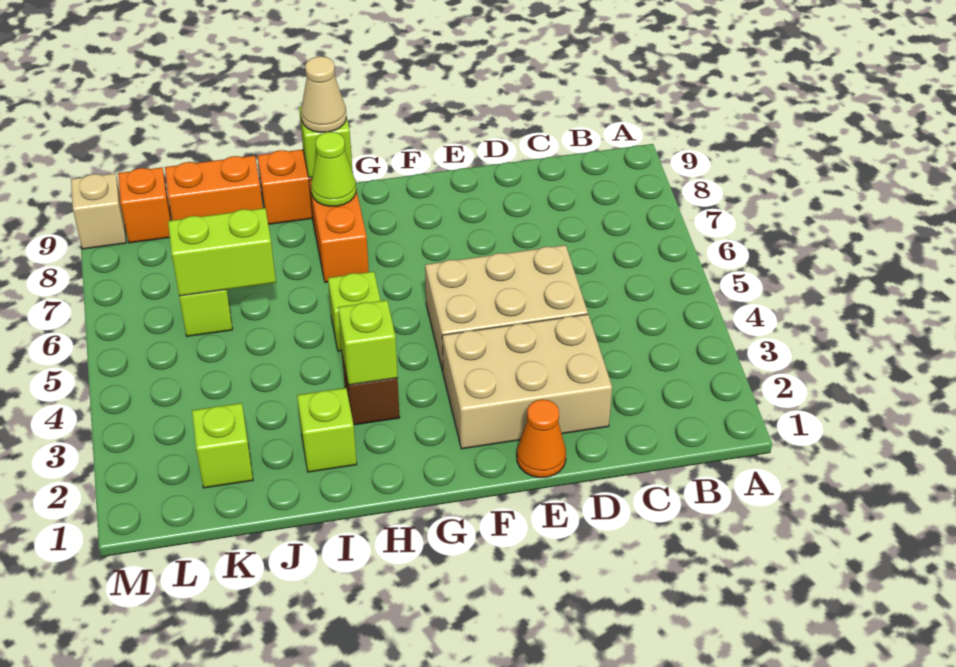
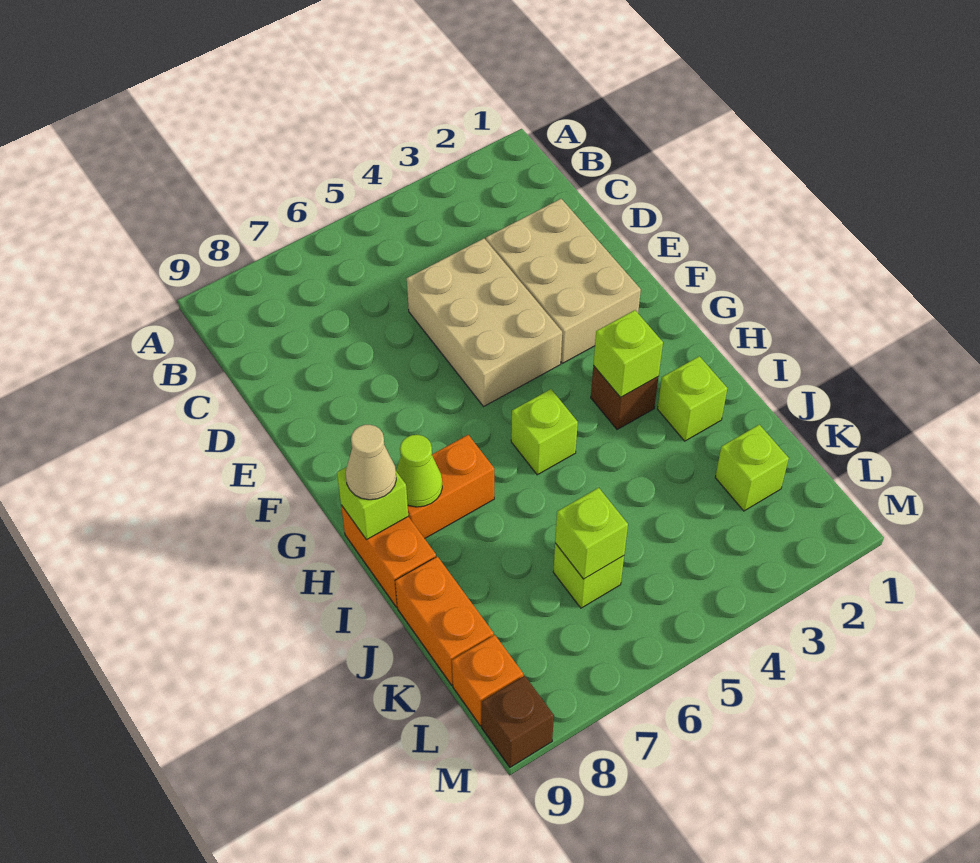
orange cone E1 level 1 -> none
lime brick J6:K6 level 2 -> lime brick K6 level 2
tan brick M9 level 1 -> brown brick M9 level 1

